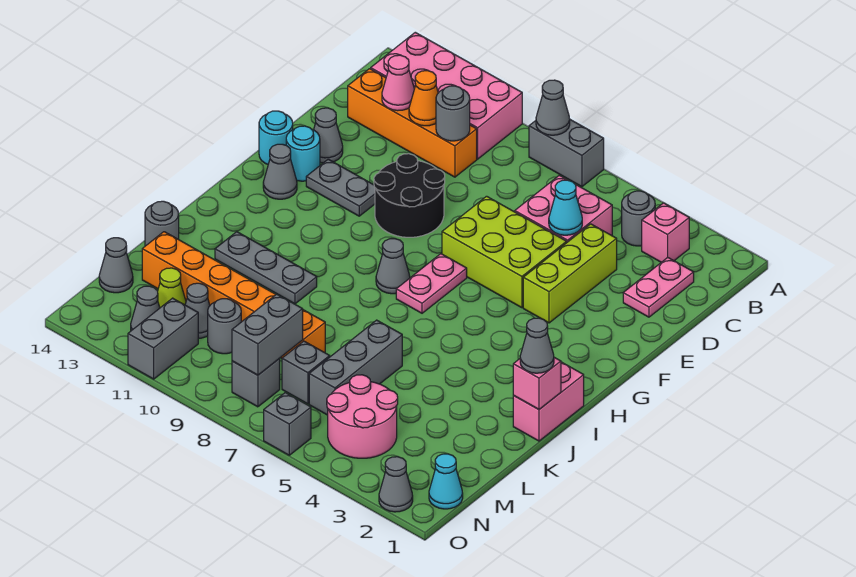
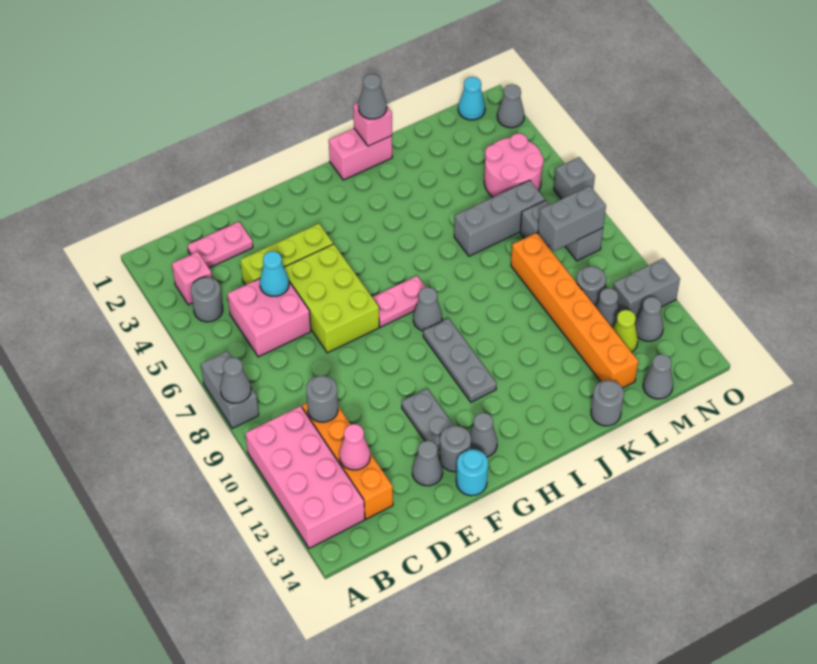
orange cone C11 level 2 -> none
black round brick E9:F10 level 1 -> none
cyan round brick F13 level 1 -> grey round brick F13 level 1
grey plate J10:J12 level 1 -> grey plate H9:H11 level 1

